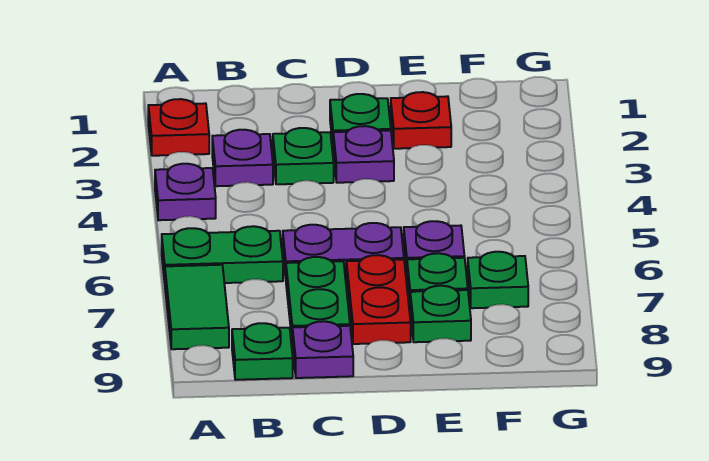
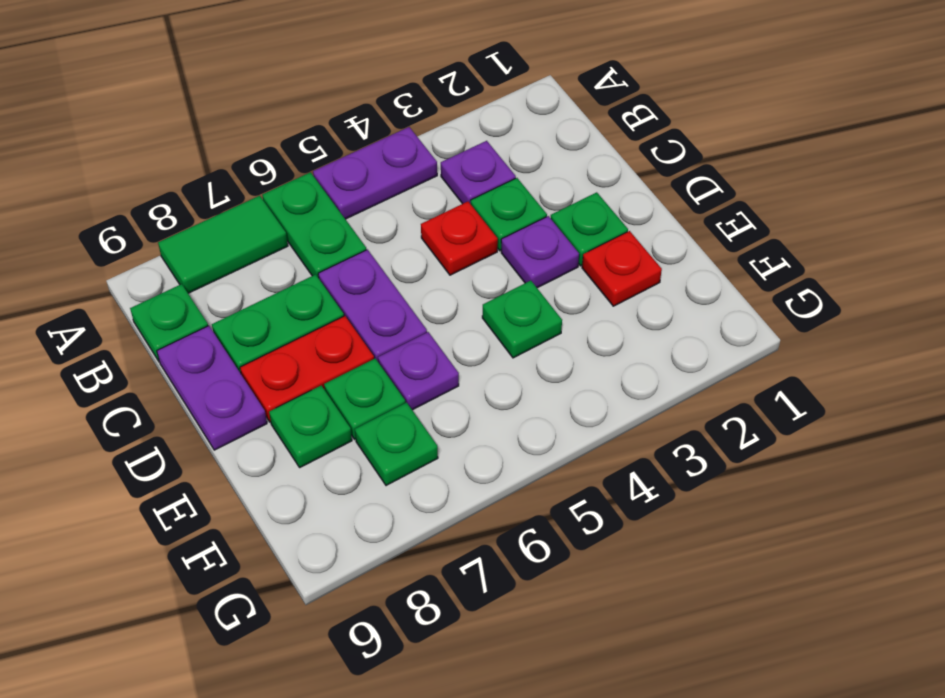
red plate A2 level 1 -> red plate C4 level 1
purple plate A4 level 1 -> purple plate A4:A5 level 1
purple plate C9 level 1 -> purple plate C9:D9 level 1
none -> green plate E4 level 1

